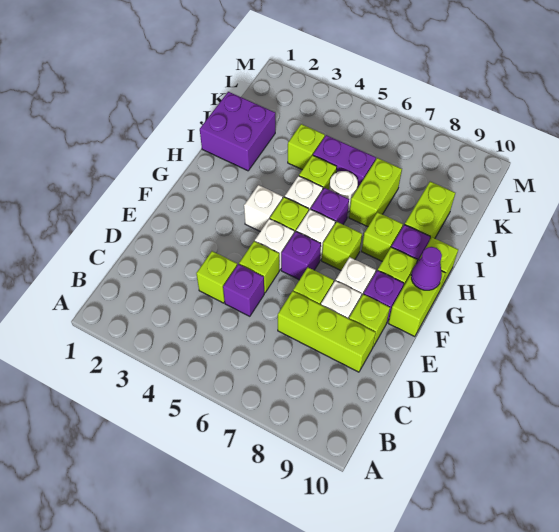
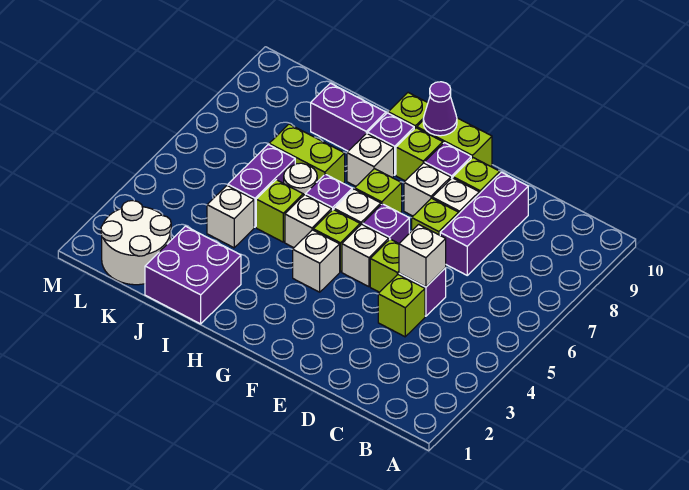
none -> white brick D5 level 2
lime brick D7:D9 level 1 -> purple brick D7:D9 level 1
lime brick H8 level 1 -> white brick H8 level 1
lime brick I9:J9 level 1 -> purple brick I9:J9 level 1
lime brick J4 level 1 -> white brick J4 level 1
none -> white round brick K1:L2 level 1

